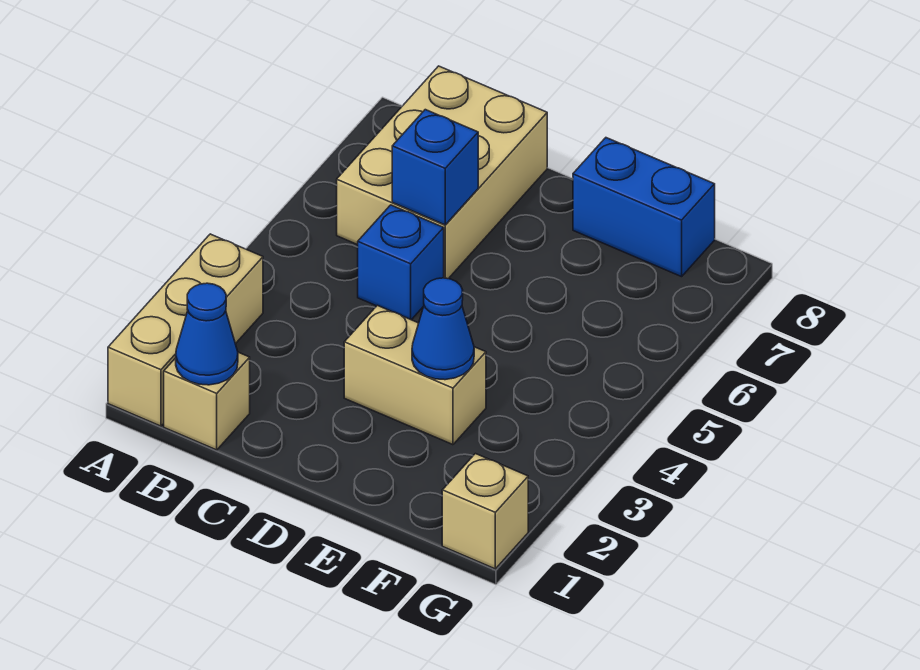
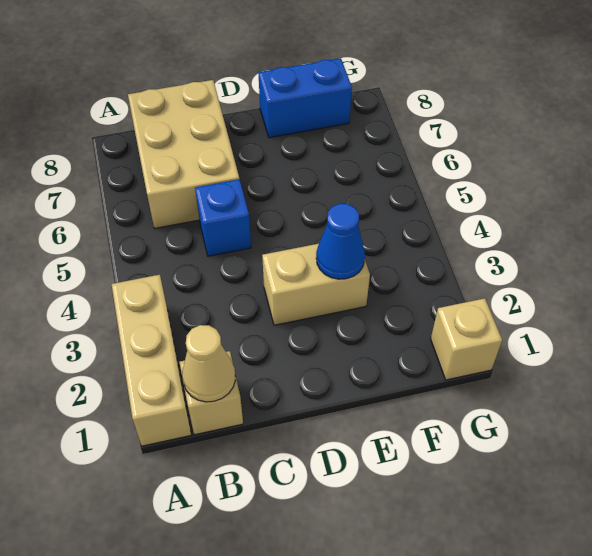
blue cone B1 level 2 -> tan cone B1 level 2
blue brick C6 level 2 -> none

